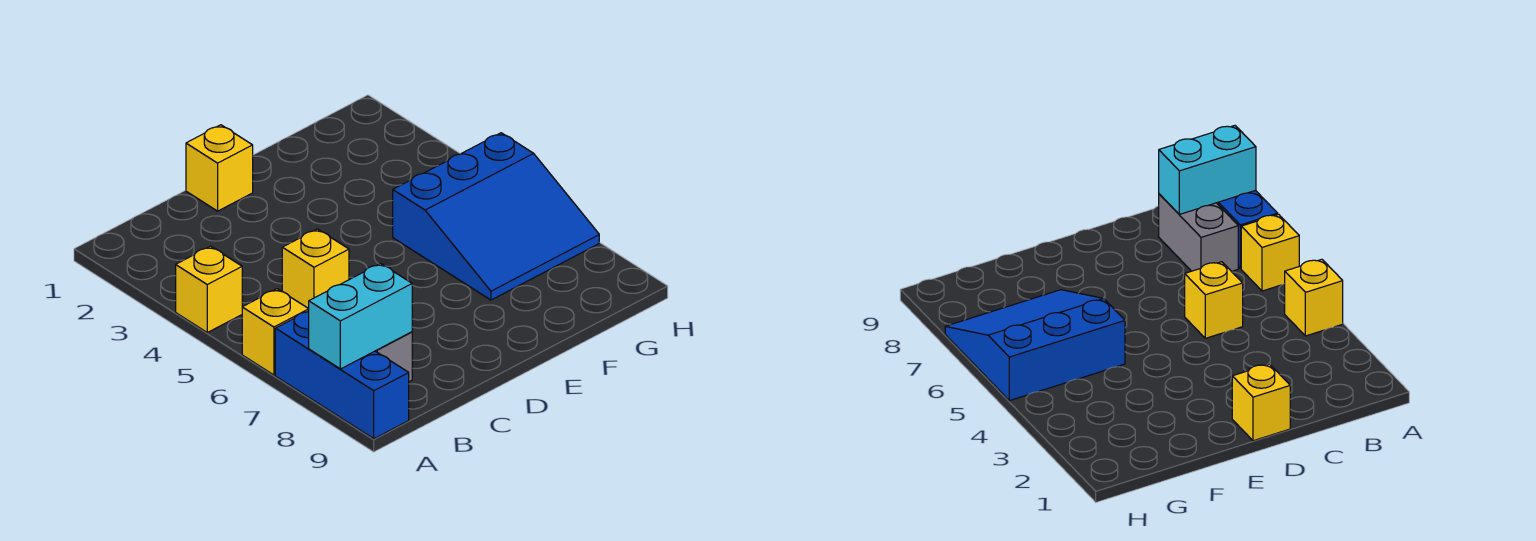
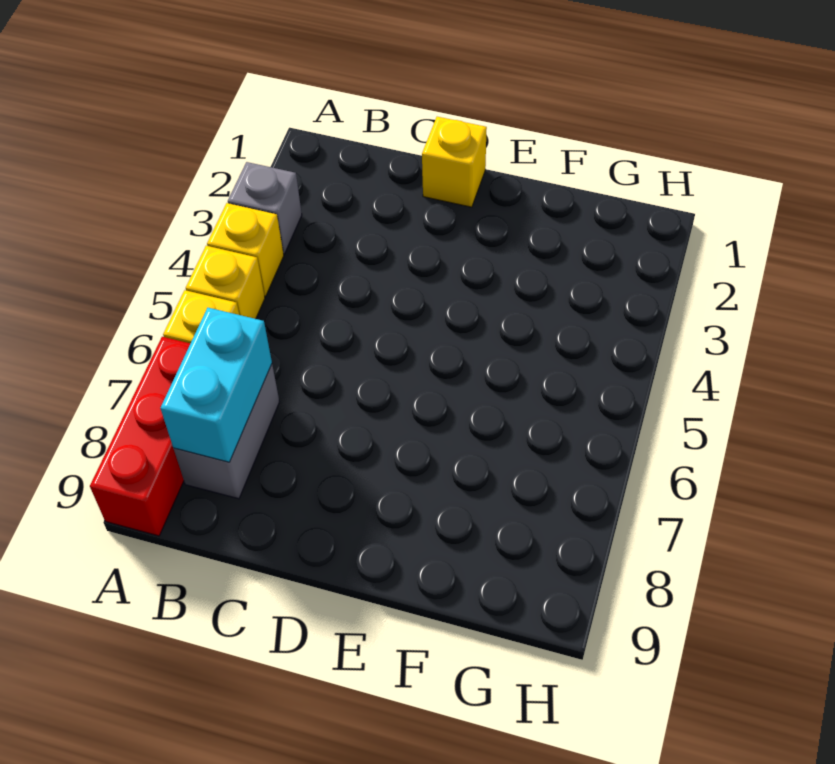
none -> grey brick A3 level 1
blue brick A7:A9 level 1 -> red brick A7:A9 level 1
cyan brick A8:B8 level 2 -> cyan brick B7:B8 level 2
yellow brick C5 level 1 -> yellow brick A5 level 1
blue slope F5:H7 level 1 top 5 -> none

